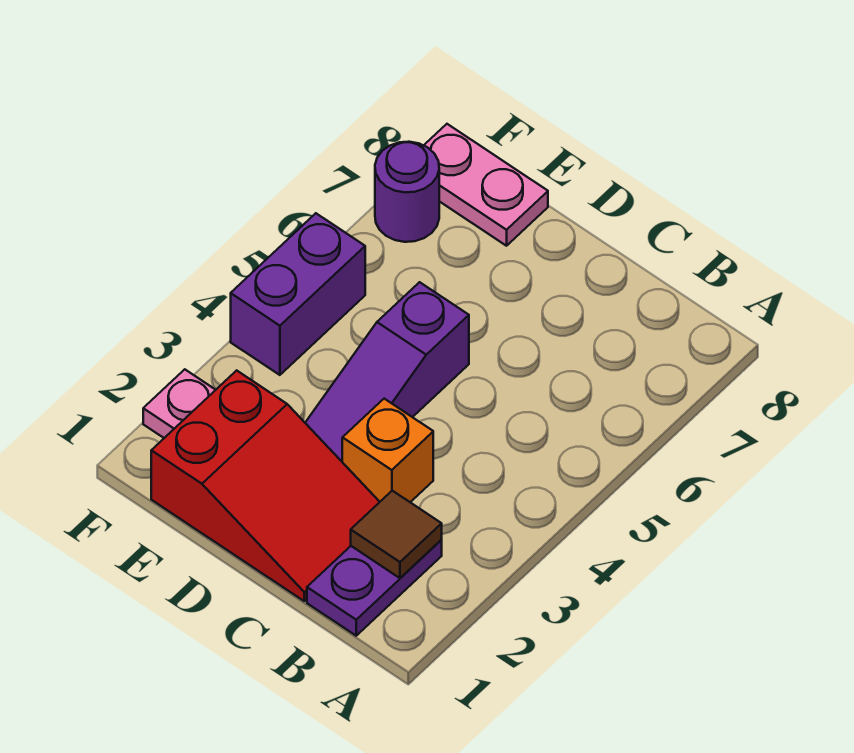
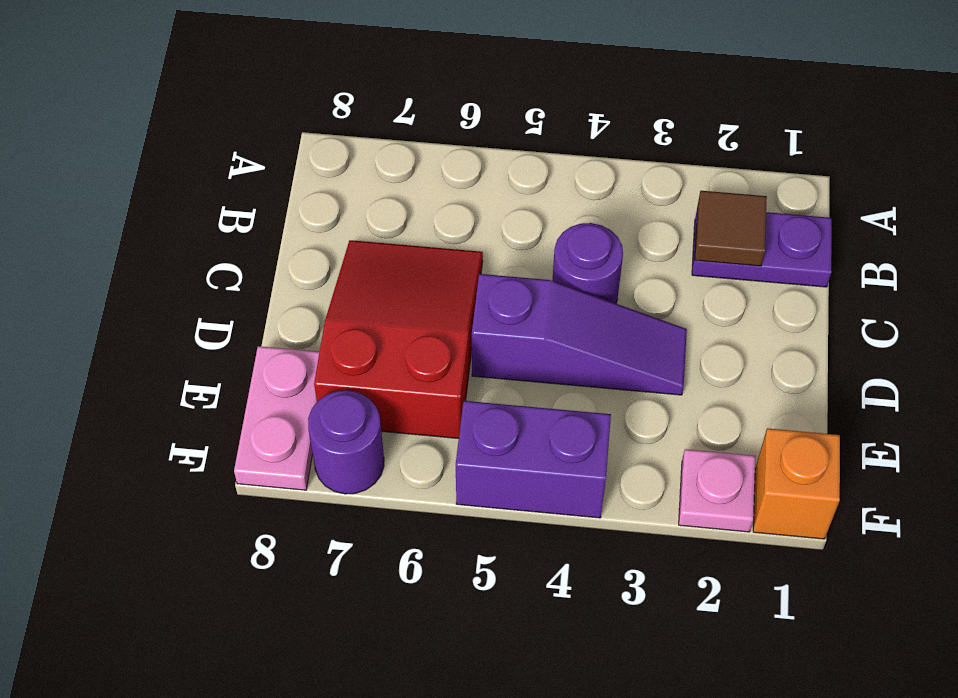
red slope C1:E2 level 1 top E -> red slope C6:E7 level 1 top E
orange brick C3 level 1 -> orange brick F1 level 1
none -> purple round brick C4 level 1

